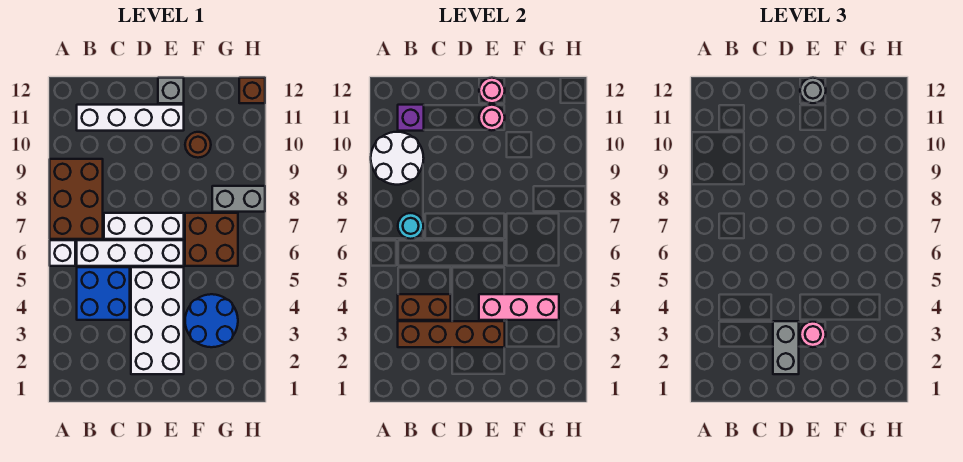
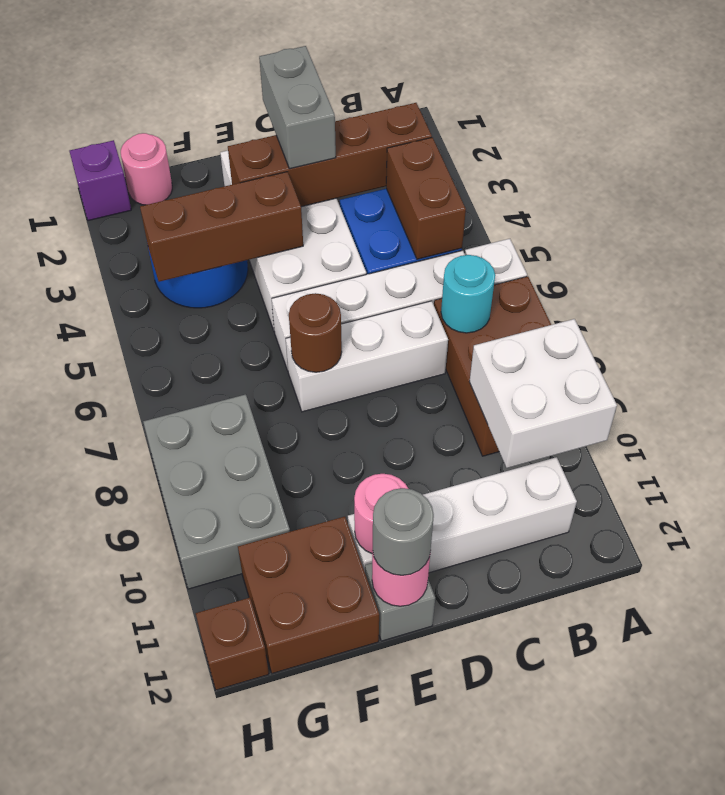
white round brick A9:B10 level 2 -> white brick A9:B10 level 2
brown brick B4:C4 level 2 -> brown brick B4:B5 level 2
purple brick B11 level 2 -> purple brick H1 level 1
pink round brick E3 level 3 -> pink round brick G1 level 1
pink brick E4:G4 level 2 -> brown brick E4:G4 level 2
brown brick F6:G7 level 1 -> brown brick F11:G12 level 1
brown round brick F10 level 1 -> brown round brick E7 level 2
grey brick G8:H8 level 1 -> grey brick G8:H10 level 1

